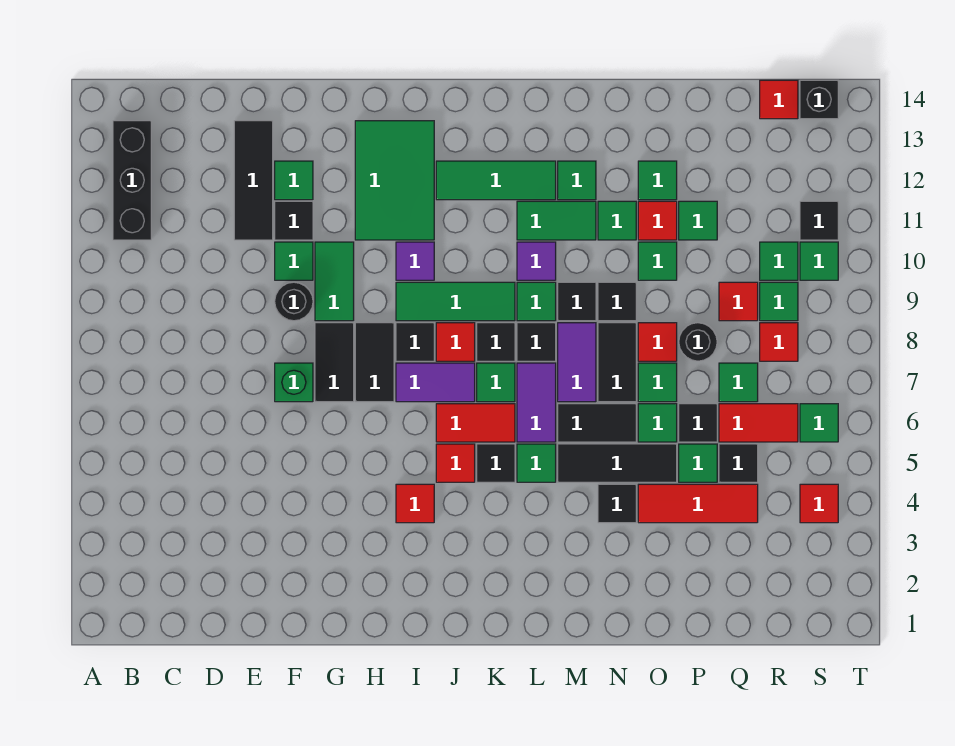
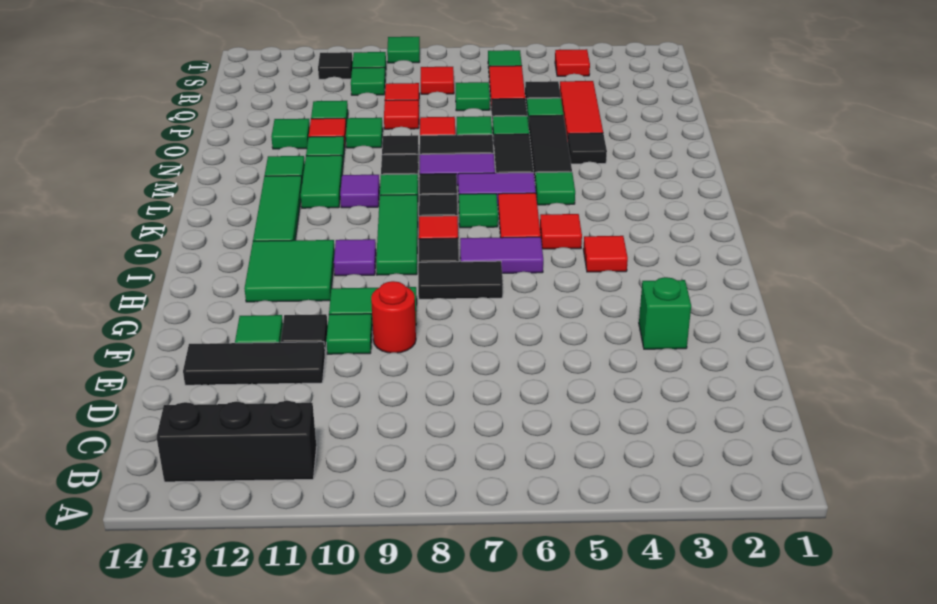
green brick F7 level 1 -> green brick F3 level 1
black round brick F9 level 1 -> red round brick F9 level 1
black tile G7:G8 level 1 -> none
green tile H11:I13 level 1 -> green tile H11:I12 level 1
purple tile I7:J7 level 1 -> purple tile I6:I7 level 1
black tile K5 level 1 -> none
black round brick P8 level 1 -> none
green tile R9 level 1 -> green tile T9 level 1
red tile R14 level 1 -> red tile P9 level 1
black brick S14 level 1 -> none

